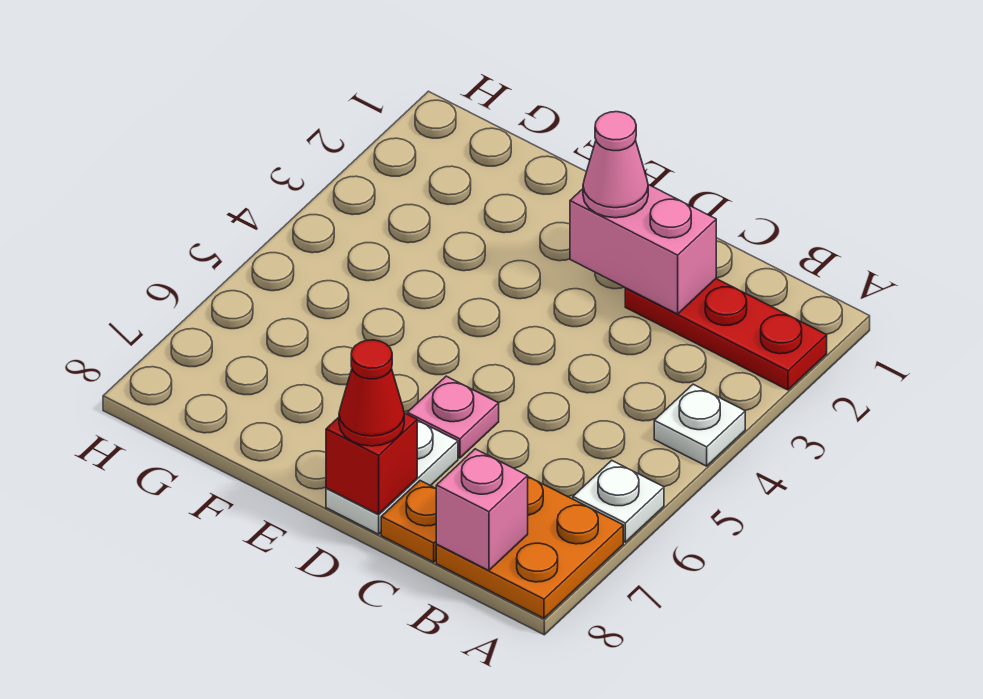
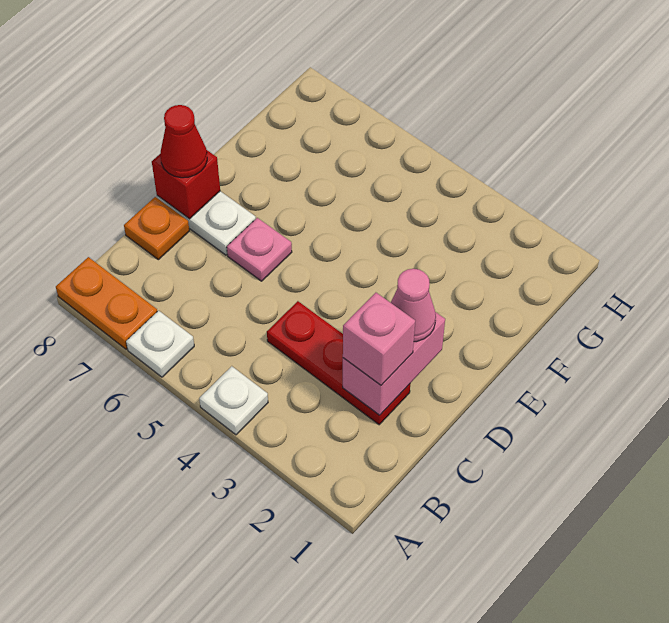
red plate A2:C2 level 1 -> red plate C2:C4 level 1
orange plate A7:B8 level 1 -> orange plate A7:A8 level 1
pink brick B8 level 2 -> pink brick C2 level 3

